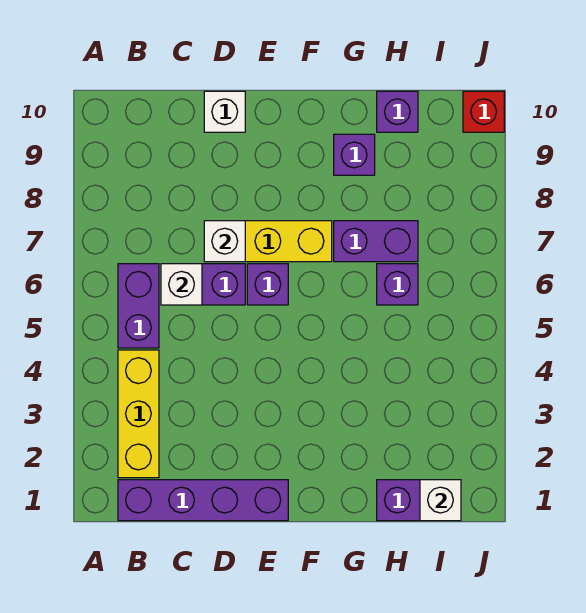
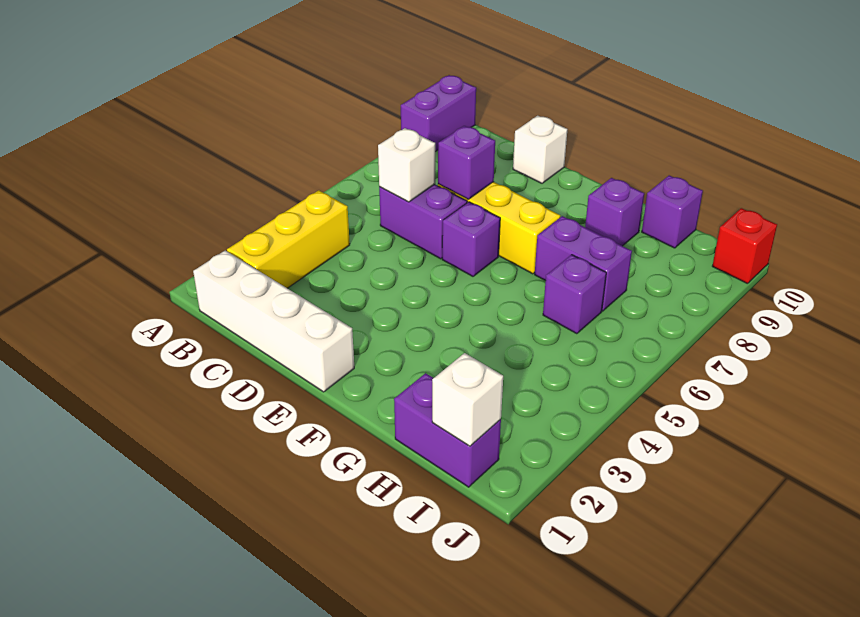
purple brick B1:E1 level 1 -> white brick B1:E1 level 1
purple brick B5:B6 level 1 -> purple brick A9:A10 level 1
white brick D7 level 2 -> purple brick D7 level 2

